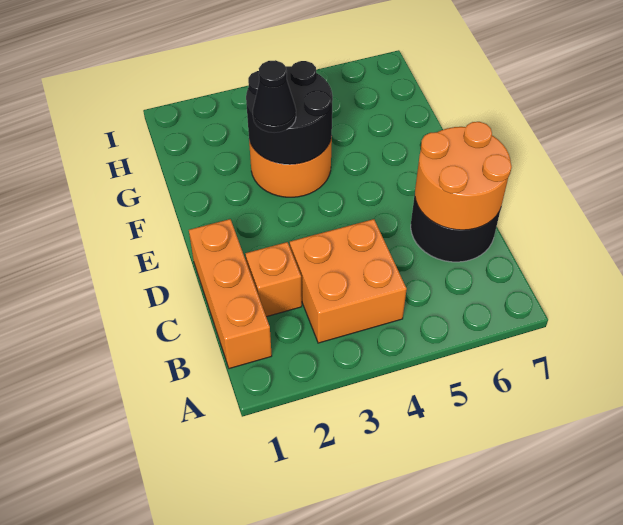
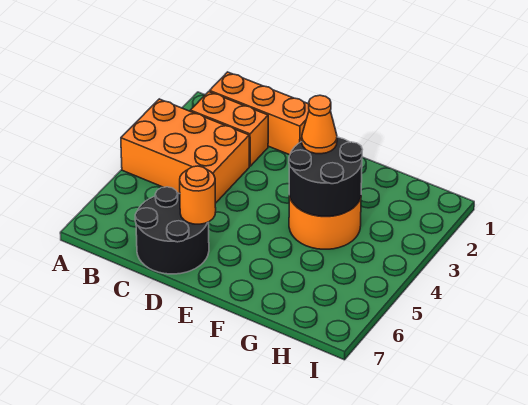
orange brick B3:C4 level 1 -> orange brick A3:C4 level 1
orange brick C2 level 1 -> orange brick B2:C2 level 1
orange round brick C6:D7 level 2 -> orange round brick D6 level 2
black cone F3 level 3 -> orange cone F3 level 3

